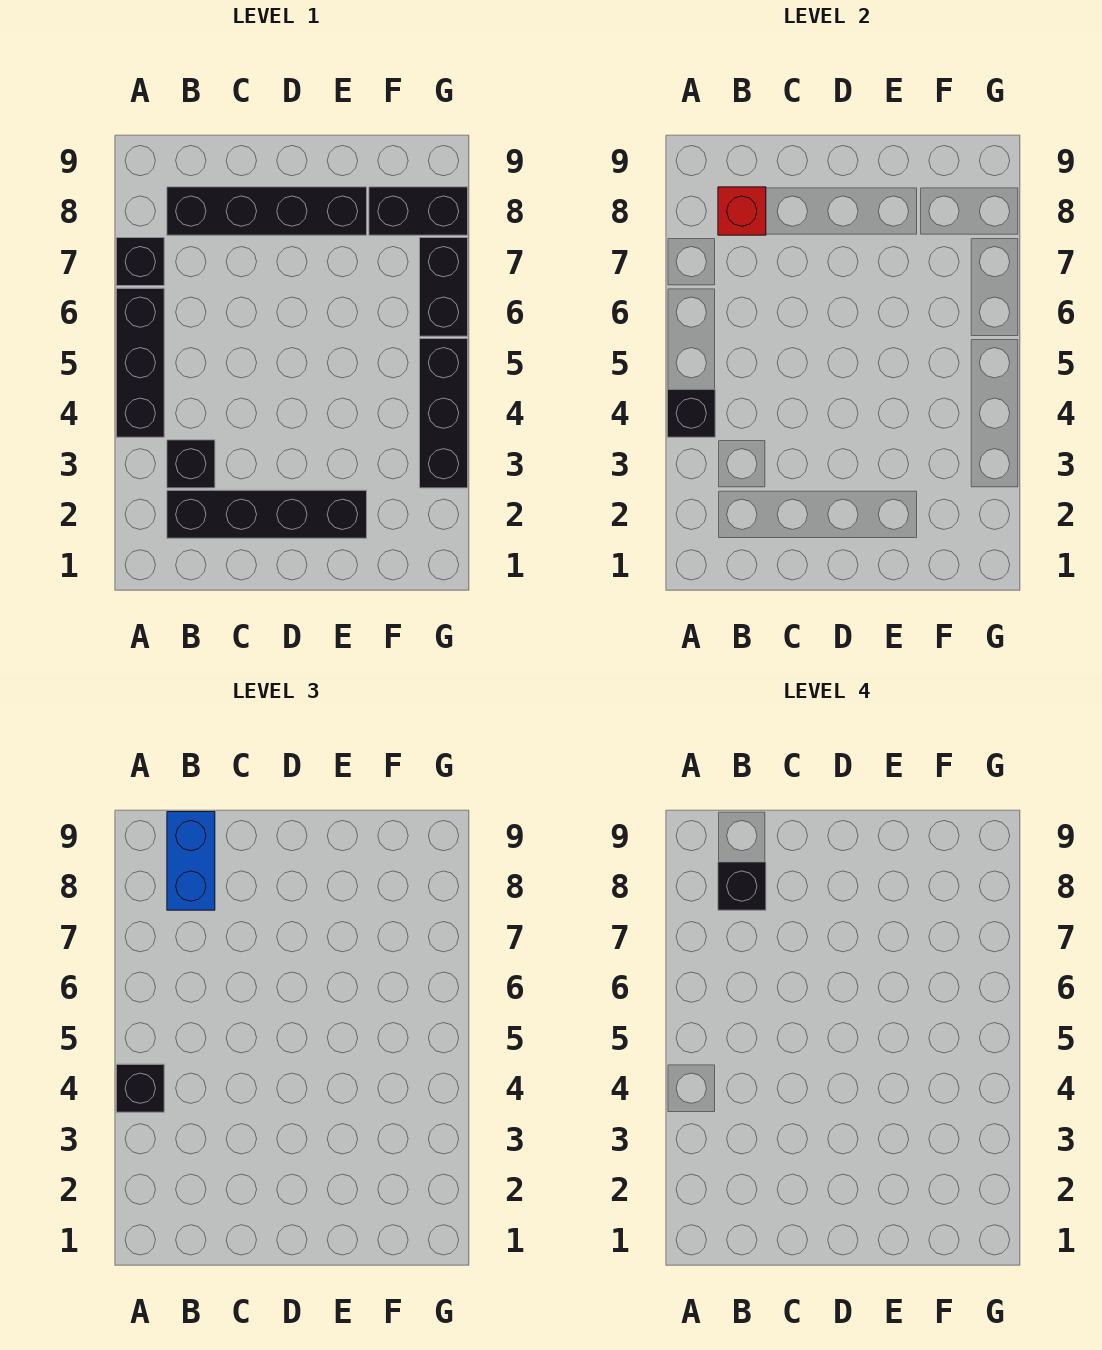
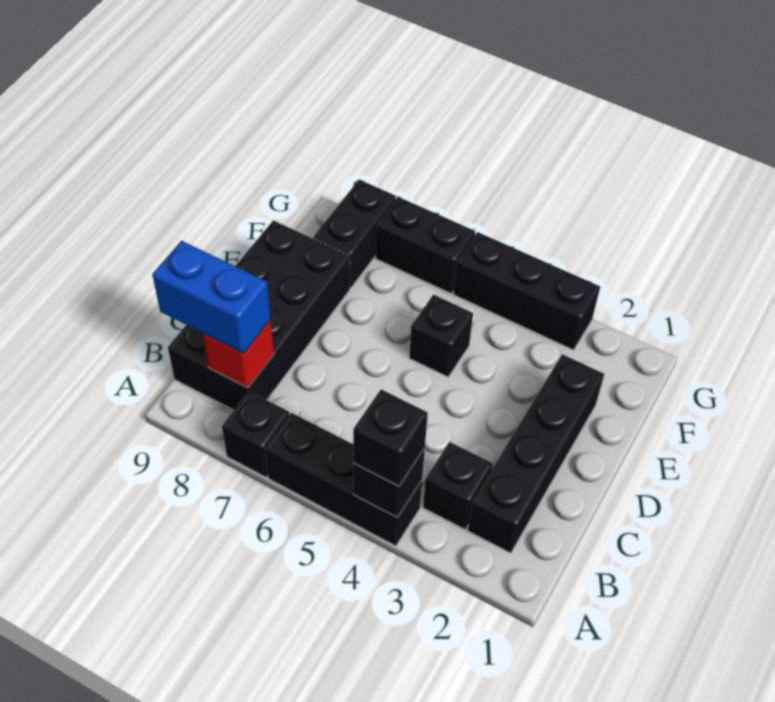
black brick B8:E8 level 1 -> black brick B8:E9 level 1
black brick B8 level 4 -> black brick E5 level 1

